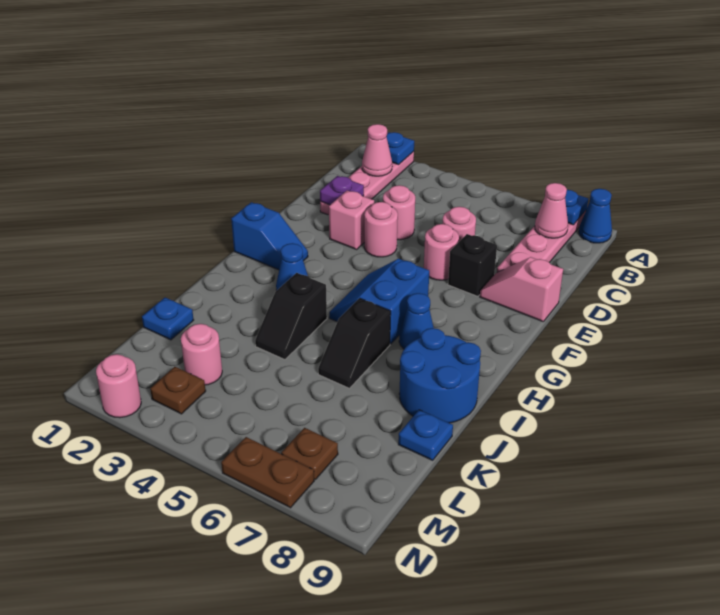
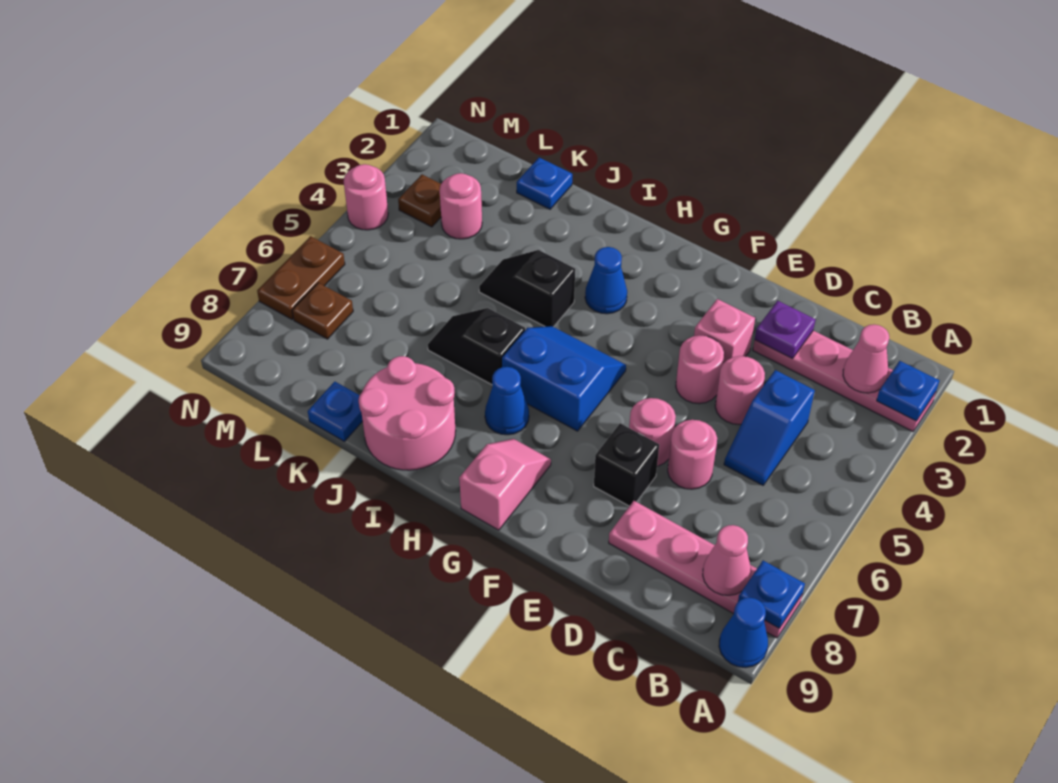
pink slope E8:E9 level 1 top 9 -> pink slope G8:G9 level 1 top 9
blue slope G1:G2 level 1 top 1 -> blue slope C4:C5 level 1 top 4
blue round brick I8:J9 level 1 -> pink round brick I8:J9 level 1
pink round brick N2 level 1 -> pink round brick N4 level 1

